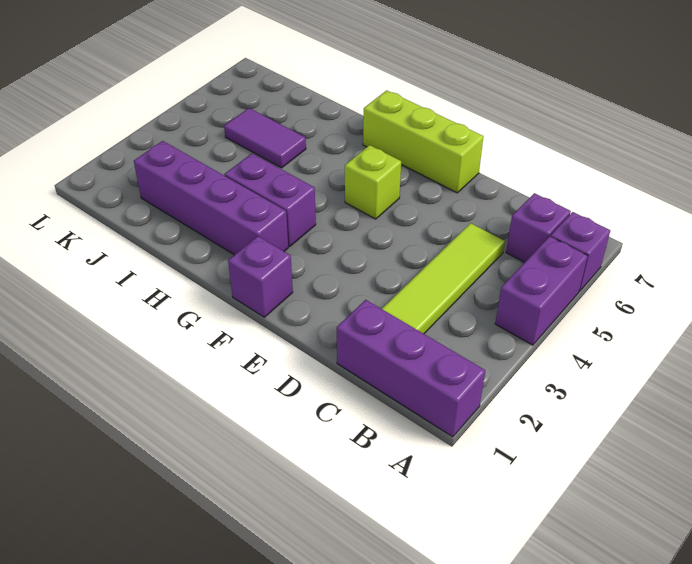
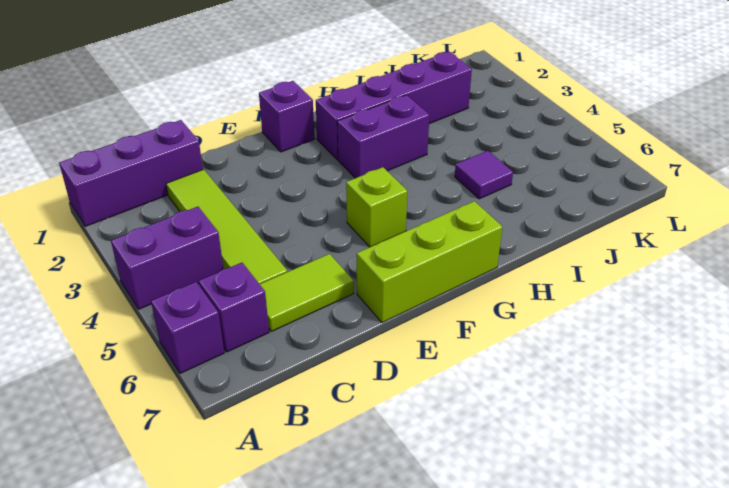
purple brick A4:A5 level 1 -> purple brick A4:B4 level 1
none -> lime tile C6:D6 level 1
purple tile I5:J5 level 1 -> purple tile I5 level 1

